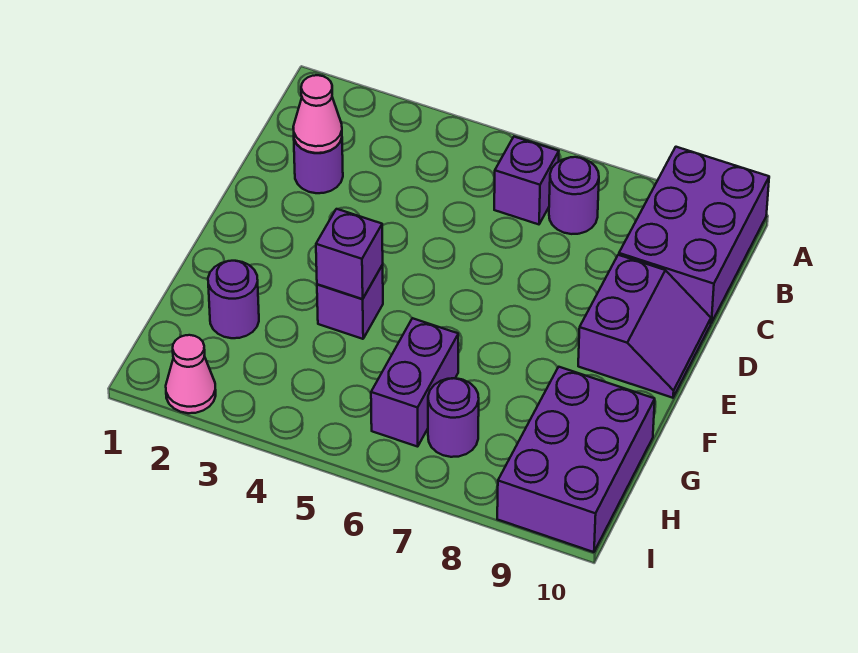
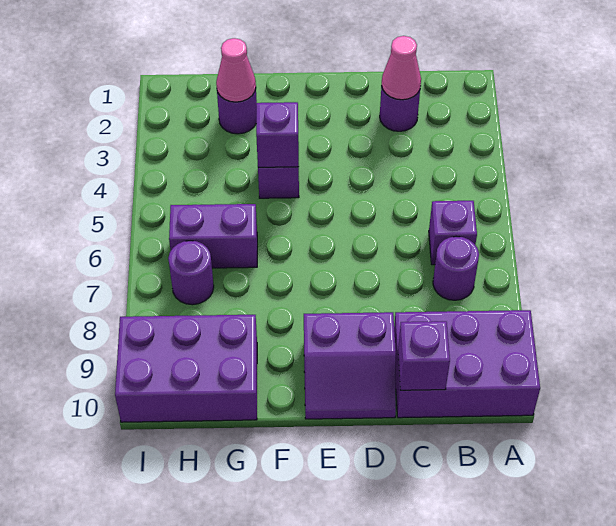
none -> purple brick C10 level 2
pink cone I2 level 1 -> pink cone G2 level 2

